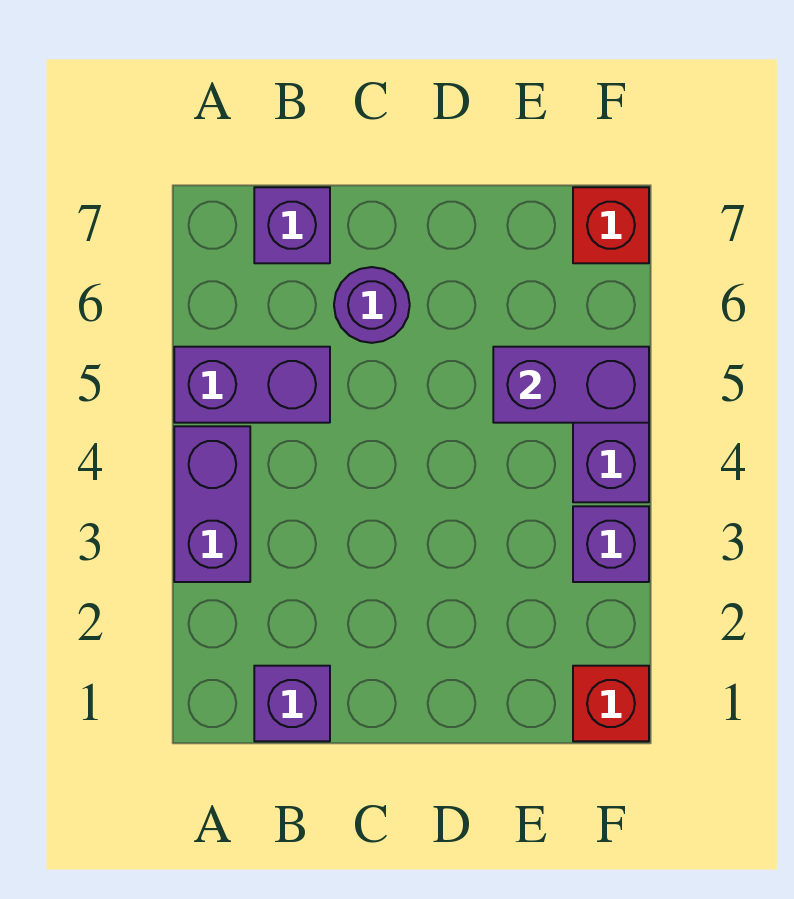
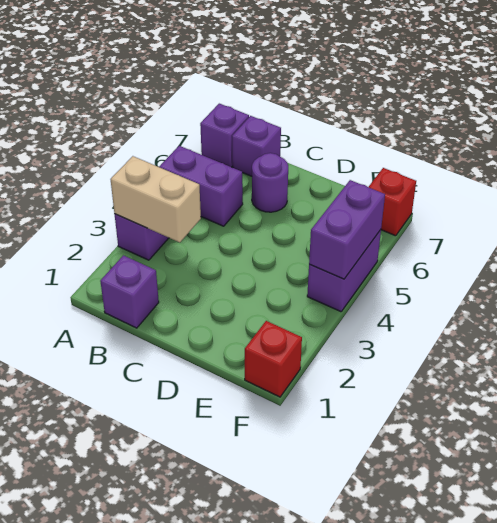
none -> tan brick A3:B3 level 2
purple brick E5:F5 level 2 -> purple brick F4:F5 level 2
purple brick F3 level 1 -> purple brick A7 level 1

